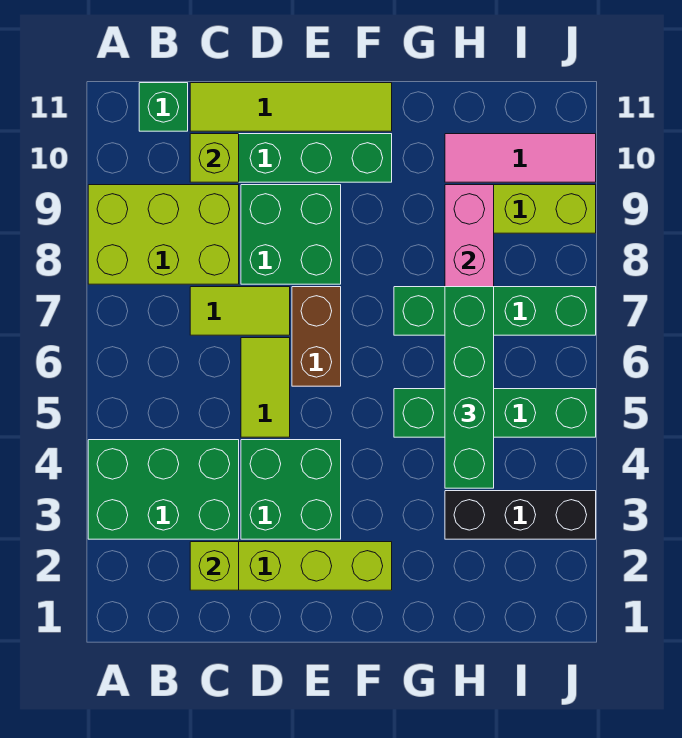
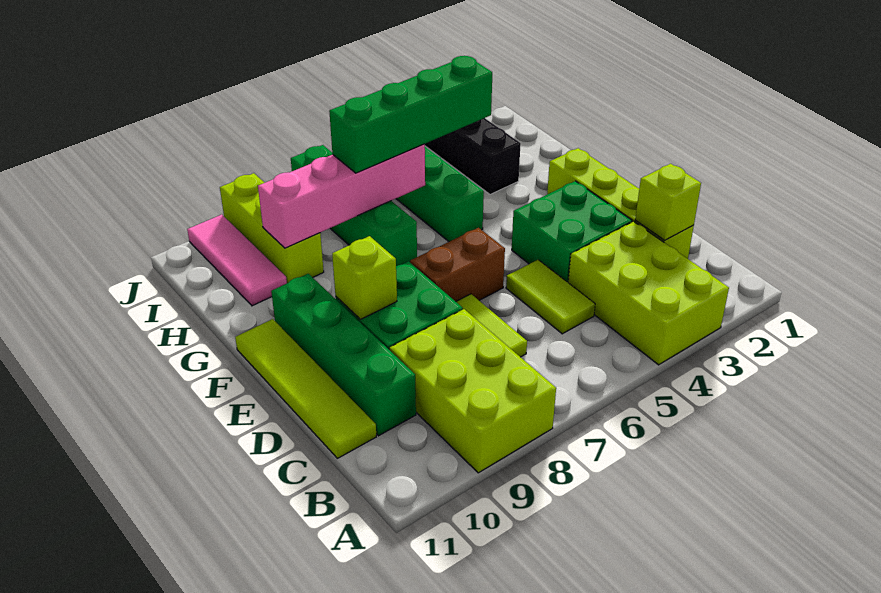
green brick A3:C4 level 1 -> lime brick A3:C4 level 1
green brick B11 level 1 -> none
lime brick C10 level 2 -> lime brick E9 level 2
lime tile D5:D6 level 1 -> lime tile C5:D5 level 1

